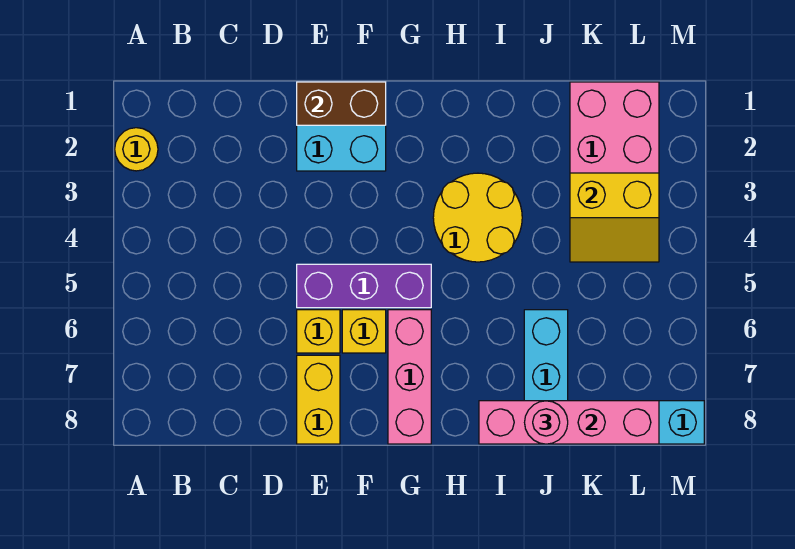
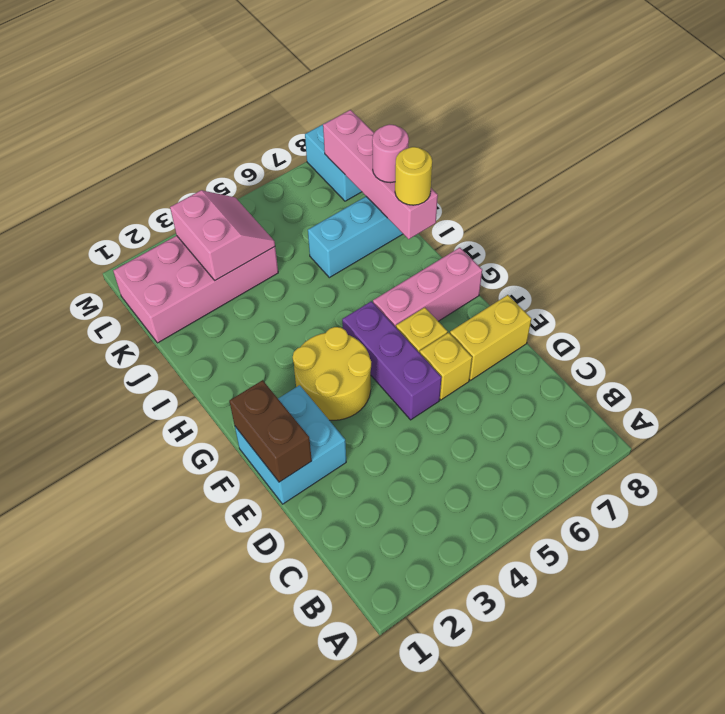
yellow round brick A2 level 1 -> yellow round brick I8 level 3
yellow round brick H3:I4 level 1 -> yellow round brick F3:G4 level 1
yellow slope K3:L4 level 2 top 3 -> pink slope K3:L4 level 2 top 3

